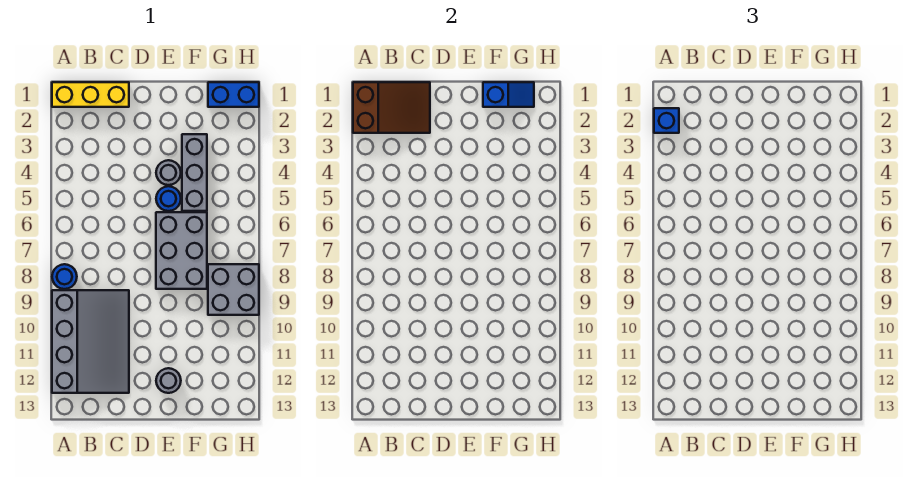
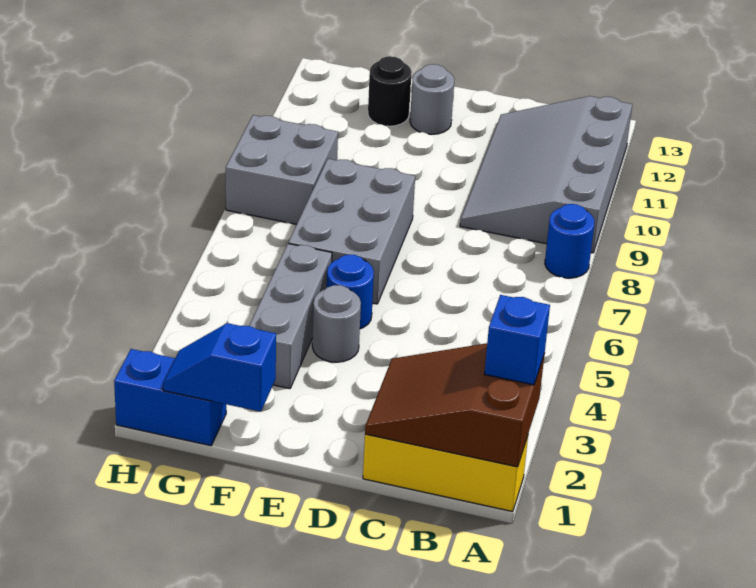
none -> black round brick F12 level 1

